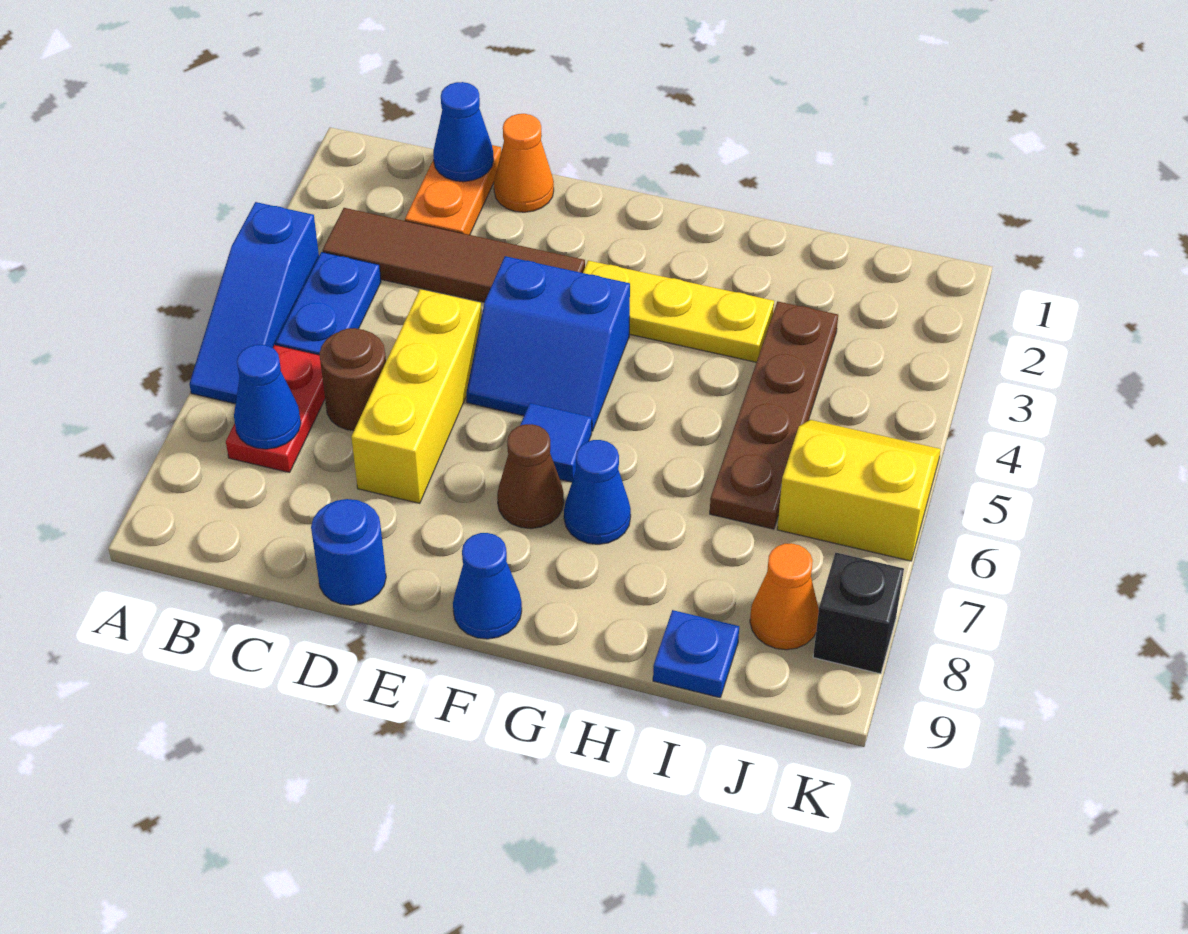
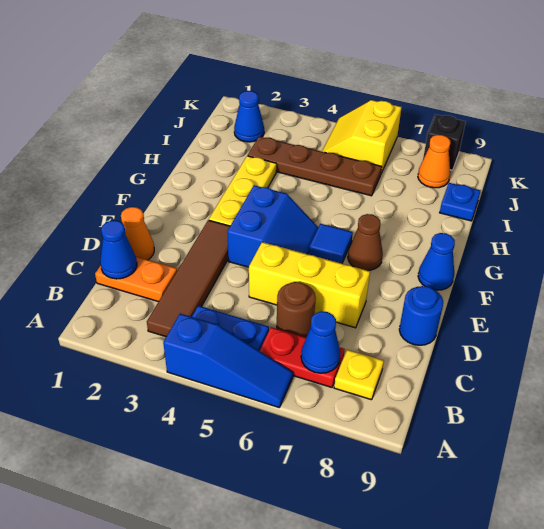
none -> yellow plate B8 level 1
blue cone G7 level 1 -> blue cone J2 level 1

